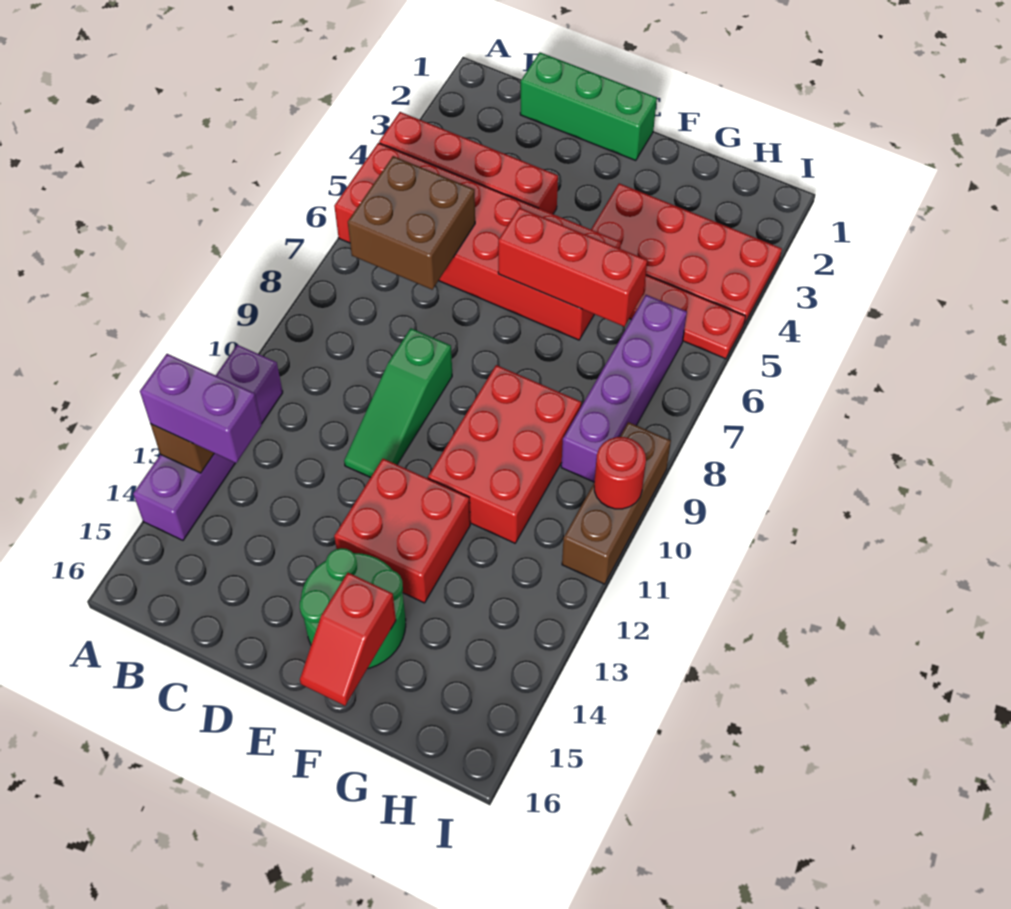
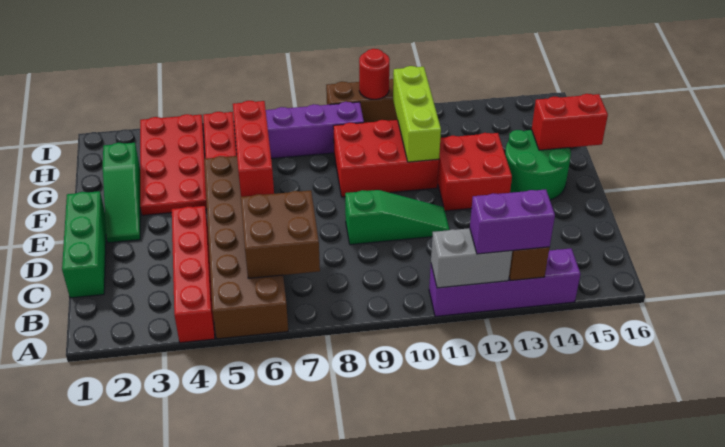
red brick A5:F6 level 1 -> brown brick A5:F6 level 1
none -> grey brick A11:A12 level 2
purple brick A13:B13 level 3 -> purple brick A12:A13 level 3
none -> green slope E2:G2 level 1 top G
none -> lime brick F11:H11 level 2
red slope F15:F16 level 2 top 15 -> red brick F15:F16 level 2

